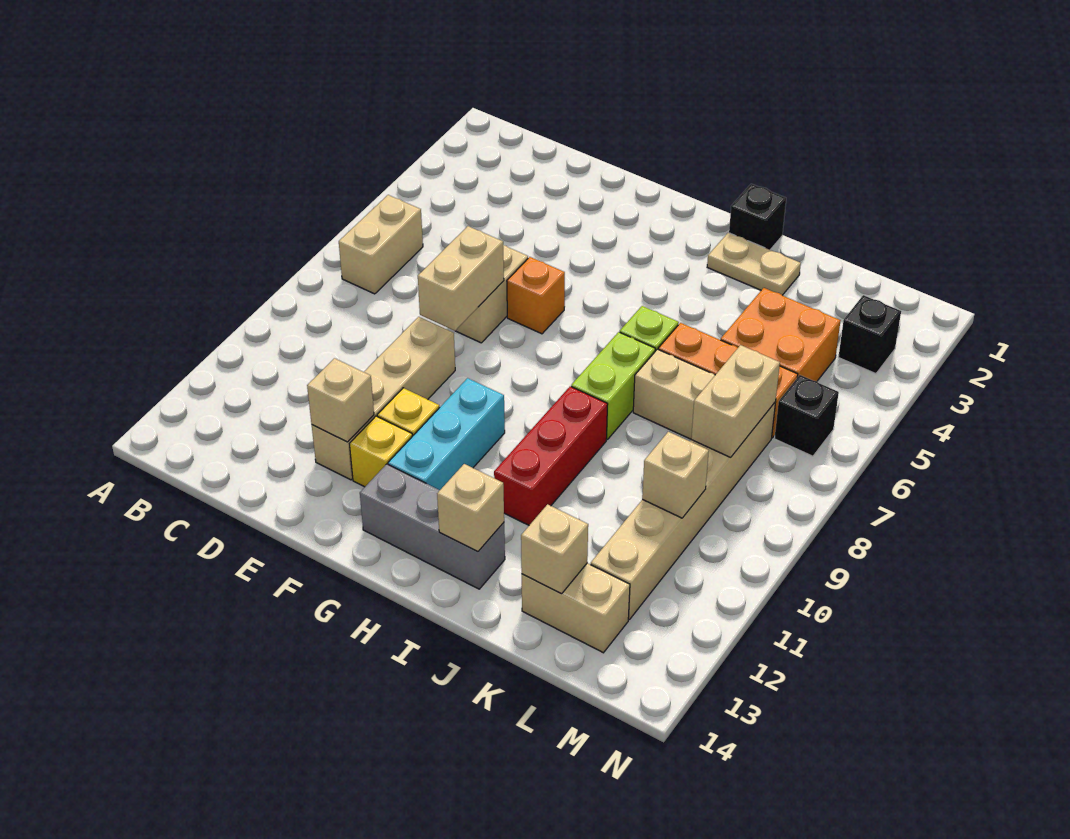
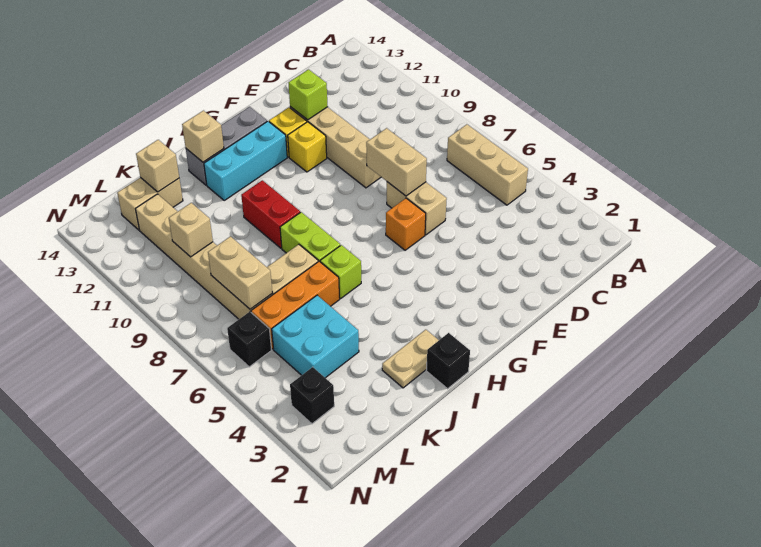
tan brick B6:B7 level 1 -> tan brick B5:B7 level 1
tan brick E12 level 2 -> lime brick E12 level 2
cyan brick G10:G12 level 1 -> cyan brick G12:I12 level 1
red brick I9:I11 level 1 -> red brick I9:I10 level 1
orange brick K4:L5 level 1 -> cyan brick K4:L5 level 1

